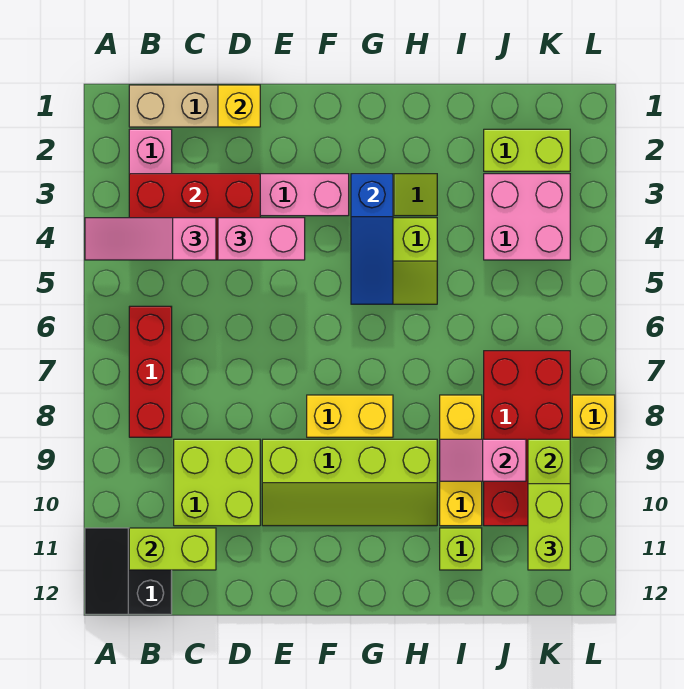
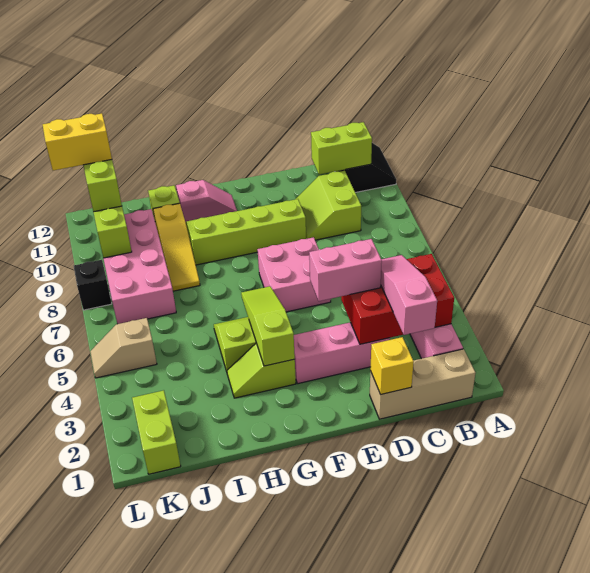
pink slope A4:C4 level 3 top C -> pink slope C2:C4 level 3 top 2
red brick B6:B8 level 1 -> none
lime brick C9:D10 level 1 -> lime slope C9:D10 level 1 top C
yellow brick F8:G8 level 1 -> yellow brick K11:L11 level 4
blue slope G3:G5 level 2 top 3 -> lime slope G3:G5 level 2 top 3
yellow brick I8:I10 level 1 -> yellow slope I8:I10 level 1 top 10
pink slope I9:J9 level 2 top J -> pink slope G11:H11 level 1 top H
lime brick J2:K2 level 1 -> lime brick K1:K2 level 1
pink brick J3:K4 level 1 -> pink brick E6:F7 level 1
red brick J7:K10 level 1 -> pink brick J7:K10 level 1
none -> tan slope K5:L5 level 1 top K
yellow brick L8 level 1 -> black brick L8 level 1

